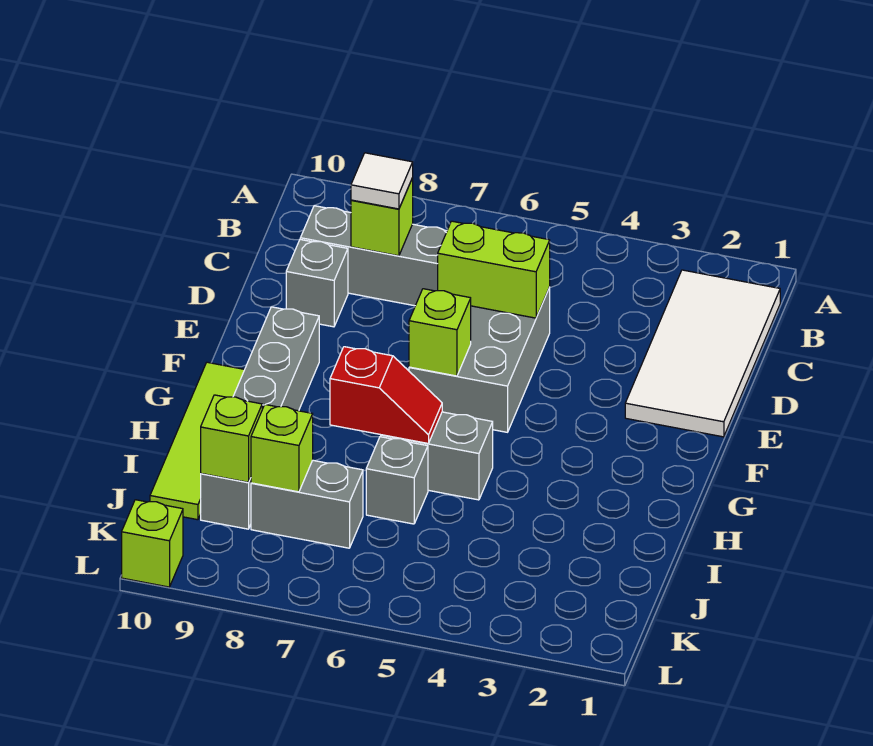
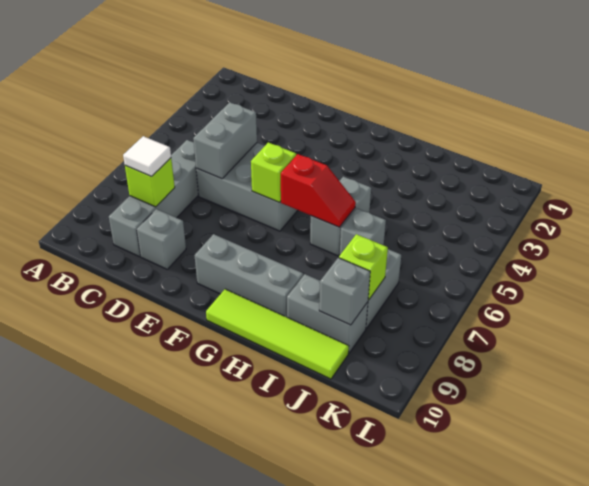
white tile B1:E2 level 1 -> none
lime brick D5:D6 level 2 -> grey brick D5:D6 level 2
red slope H6:H7 level 2 top 7 -> red slope G6:H6 level 2 top G
lime brick J9 level 2 -> grey brick J9 level 2
lime brick L10 level 1 -> none

